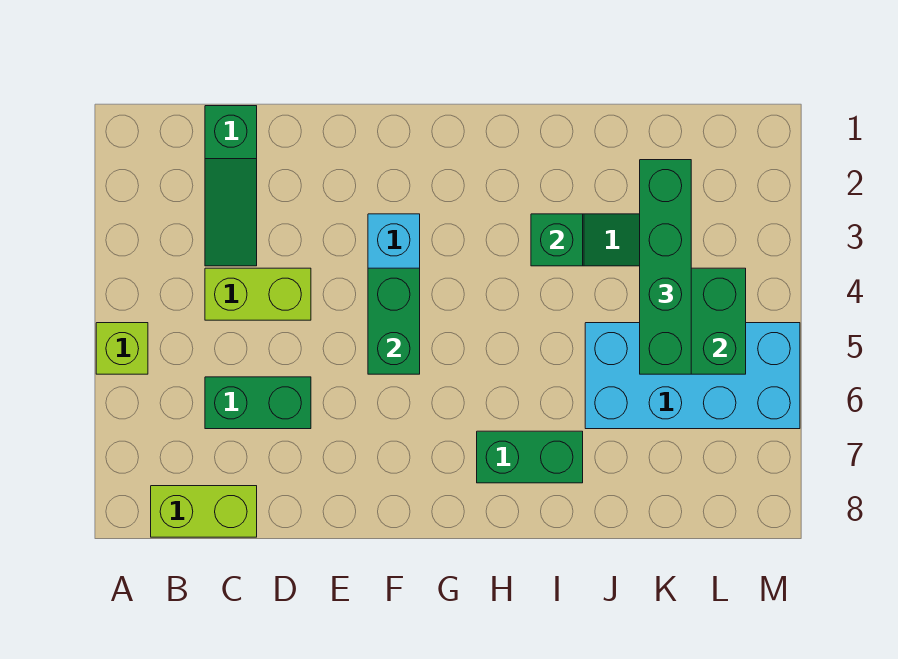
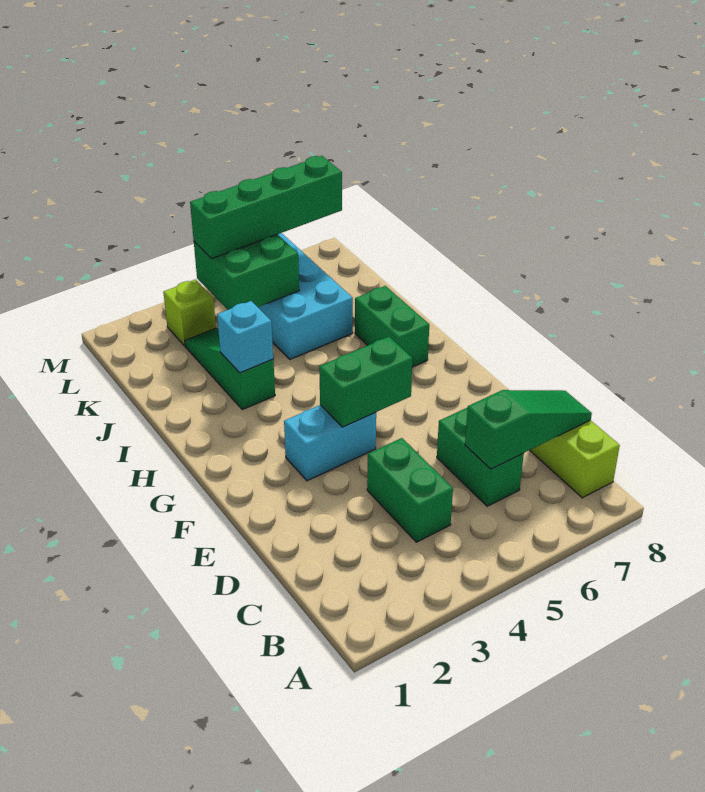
lime brick A5 level 1 -> lime brick L3 level 1
green slope C1:C3 level 1 top 1 -> green slope C6:C8 level 2 top 6
lime brick C4:D4 level 1 -> green brick C4:D4 level 1
green brick I3 level 2 -> cyan brick I3 level 2
green brick K2:K5 level 3 -> green brick L4:L7 level 3

